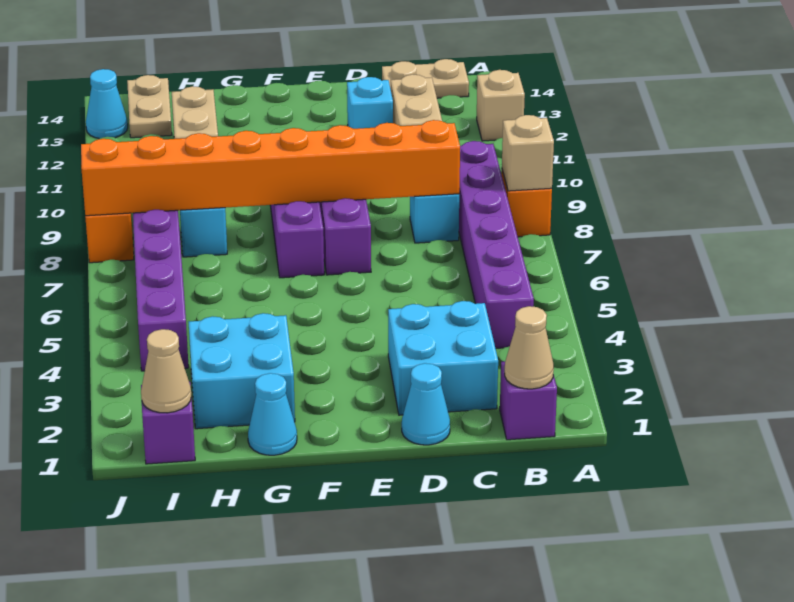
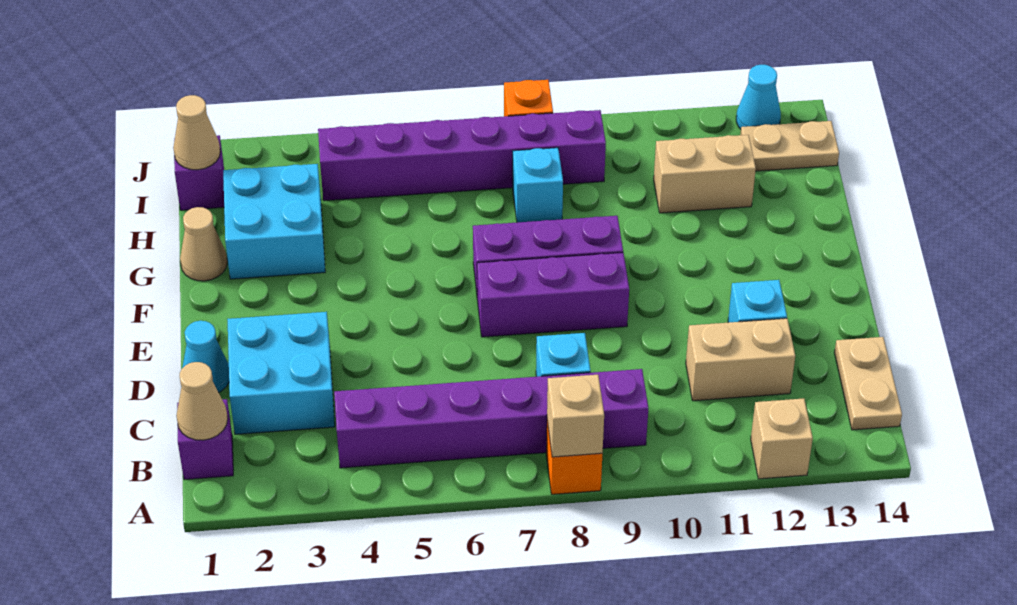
orange brick C8:J8 level 2 -> none
cyan cone G1 level 1 -> tan cone G1 level 1

